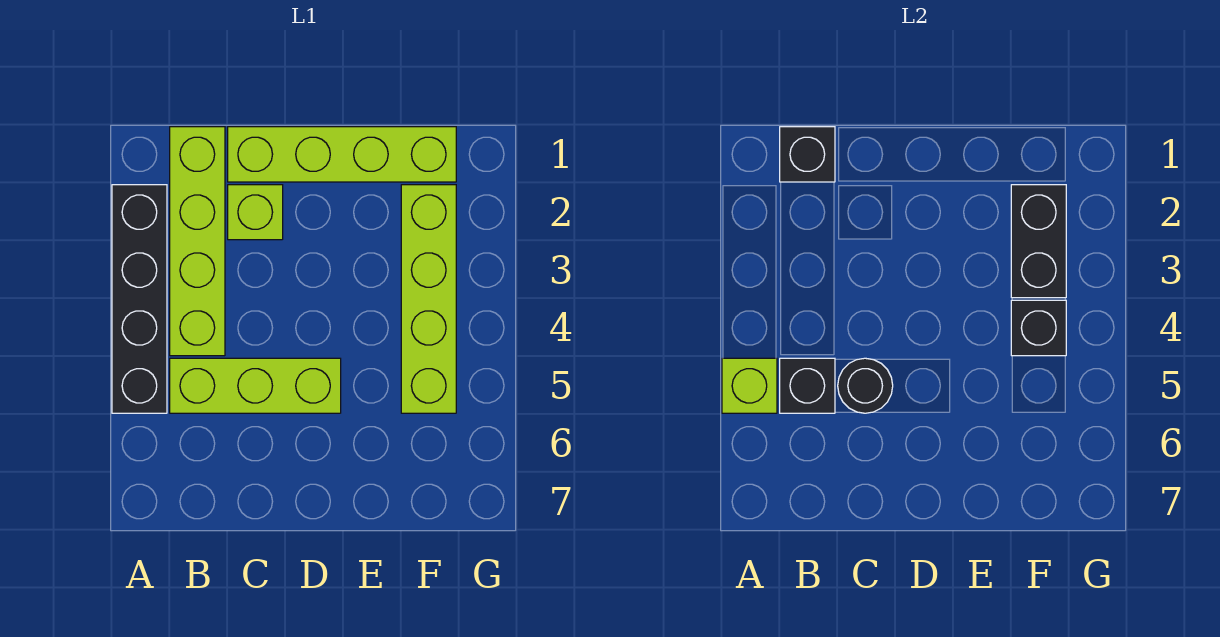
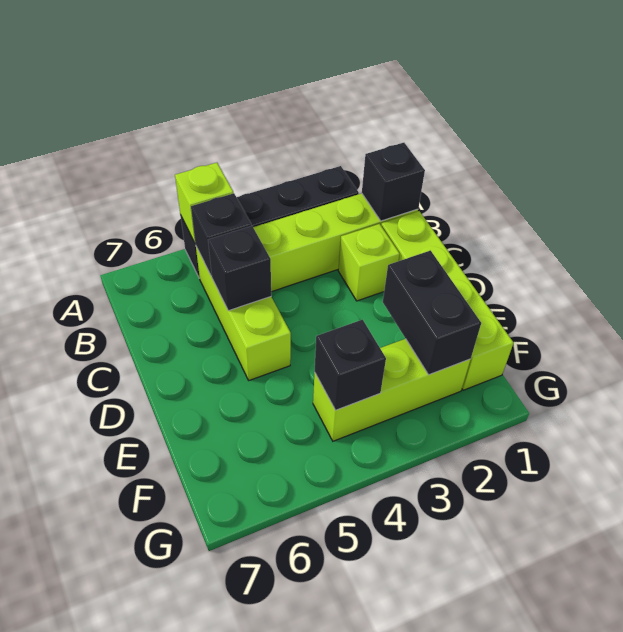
black round brick C5 level 2 -> black brick C5 level 2
lime brick F2:F5 level 1 -> lime brick F2:F4 level 1
black brick F2:F3 level 2 -> black brick E2:F2 level 2

